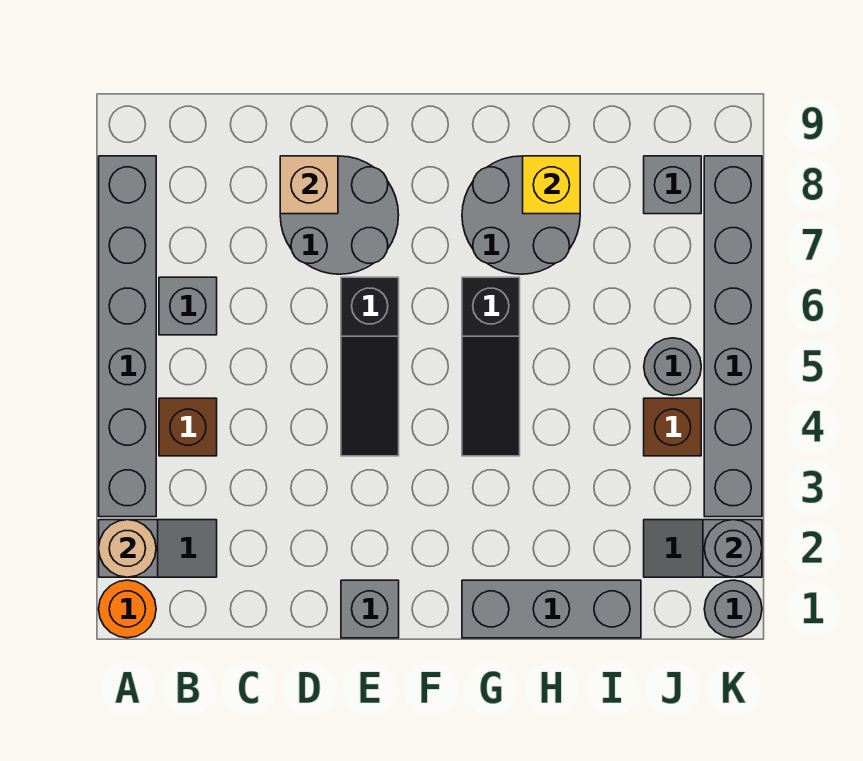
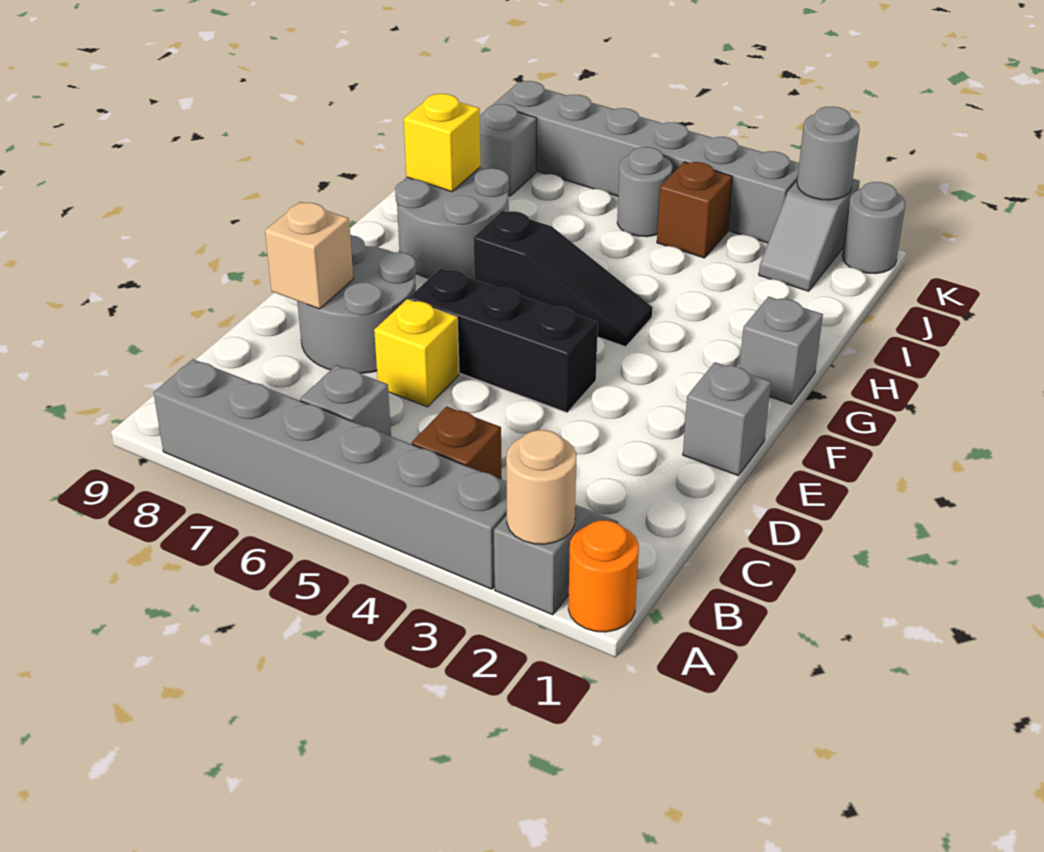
none -> yellow brick D6 level 1
black slope E4:E6 level 1 top 6 -> black brick E4:E6 level 1
grey brick G1:I1 level 1 -> grey brick G1 level 1

